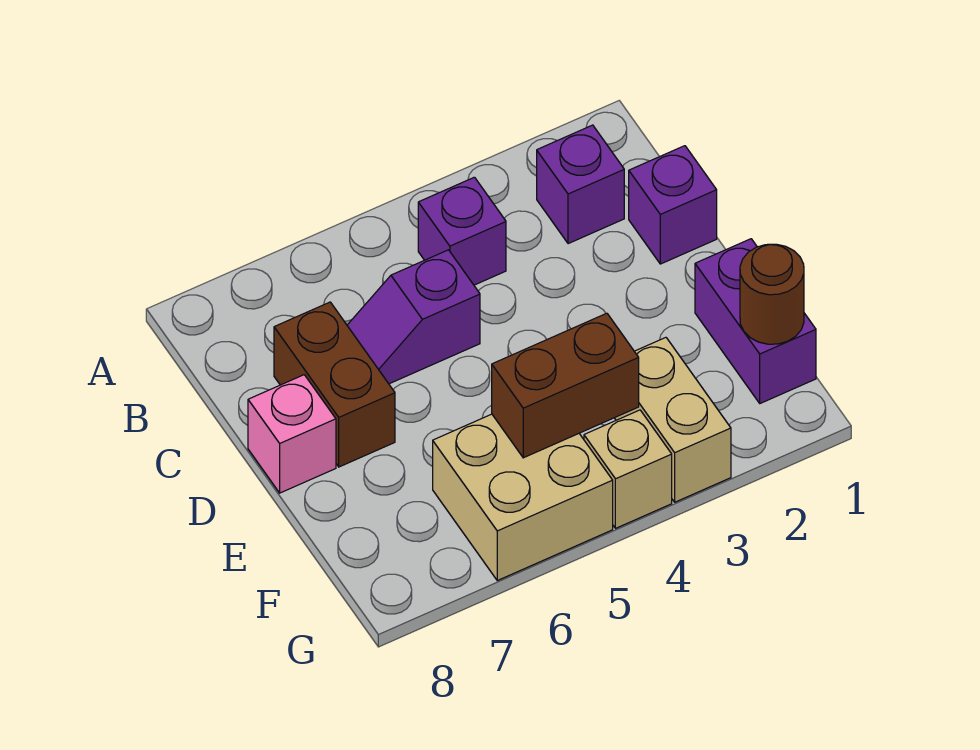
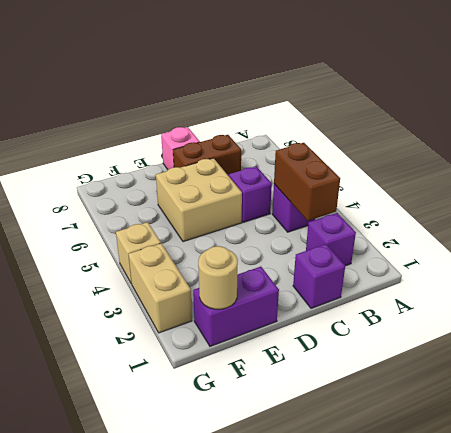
brown round brick F1 level 2 -> tan round brick F1 level 2
tan brick F3:G3 level 1 -> tan brick G2:G3 level 1
brown brick F4:F5 level 2 -> brown brick B3:B4 level 2
tan brick F5:G6 level 1 -> tan brick D5:E6 level 1

